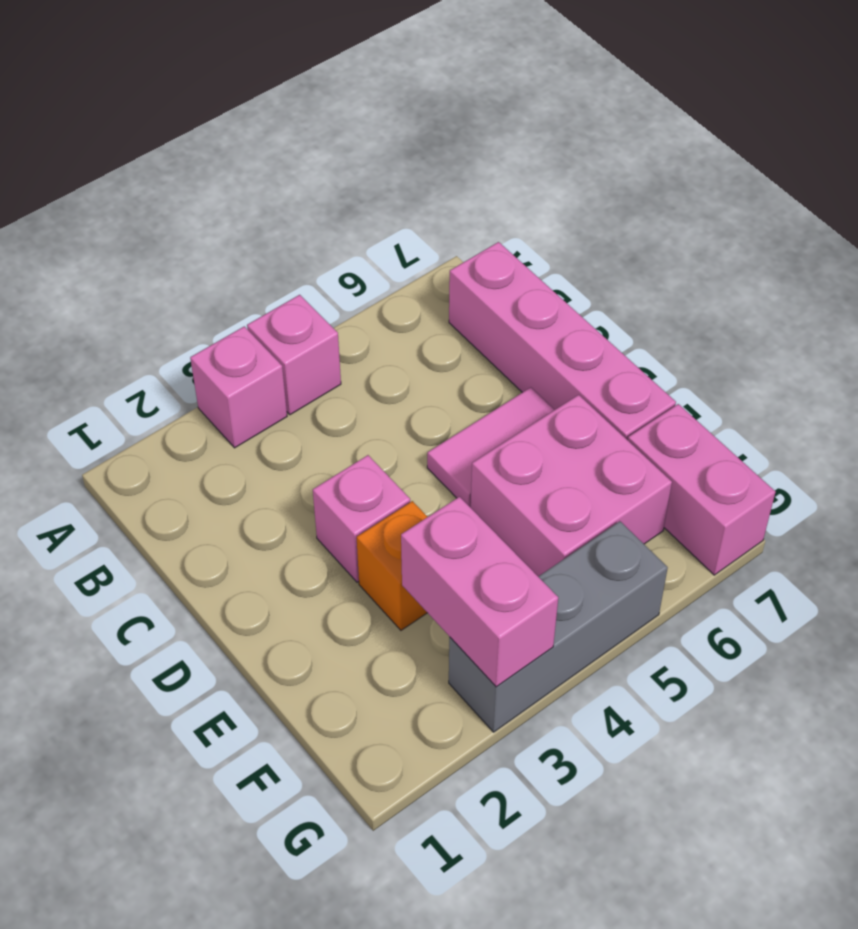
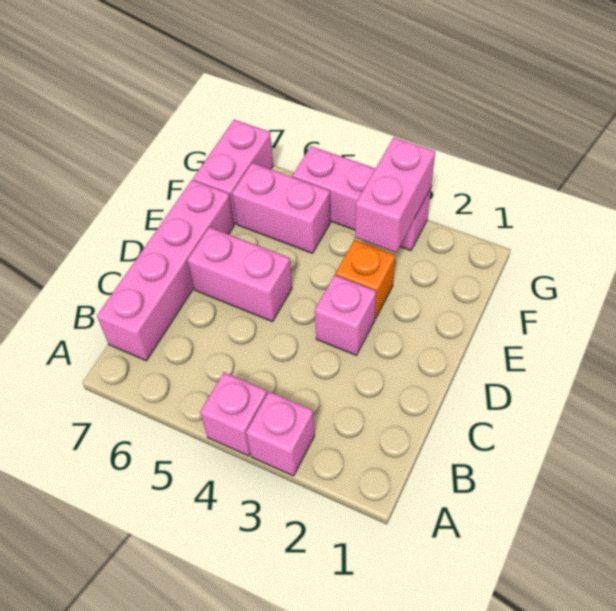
pink tile D5:D6 level 1 -> pink brick D5:D6 level 1
pink brick E5:F6 level 1 -> pink brick F5:F6 level 1
grey brick G3:G5 level 1 -> pink brick G3:G5 level 1

